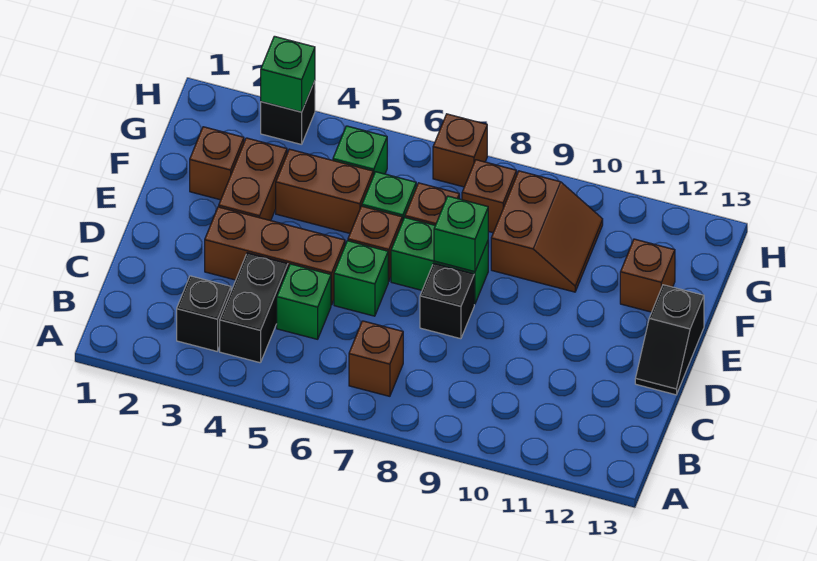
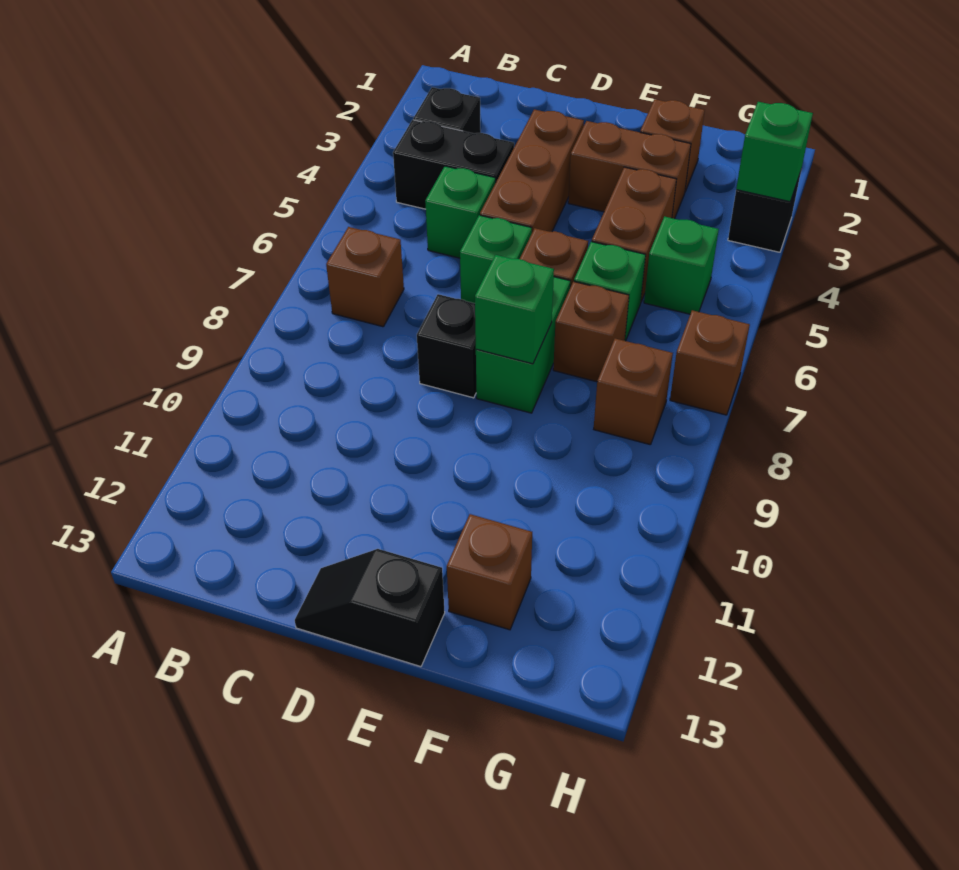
brown slope F9:G10 level 1 top 9 -> none

